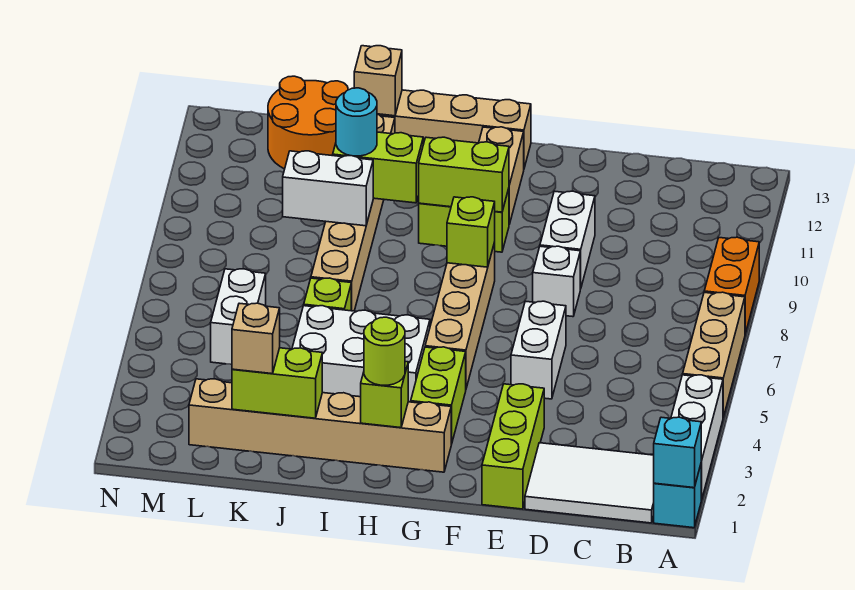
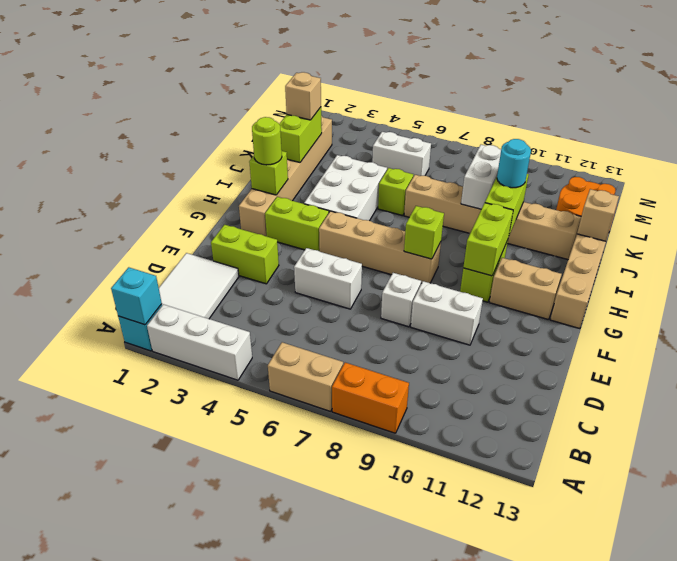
tan brick A5:A7 level 1 -> tan brick A6:A7 level 1
lime brick E1:E3 level 1 -> lime brick E2:E3 level 1

